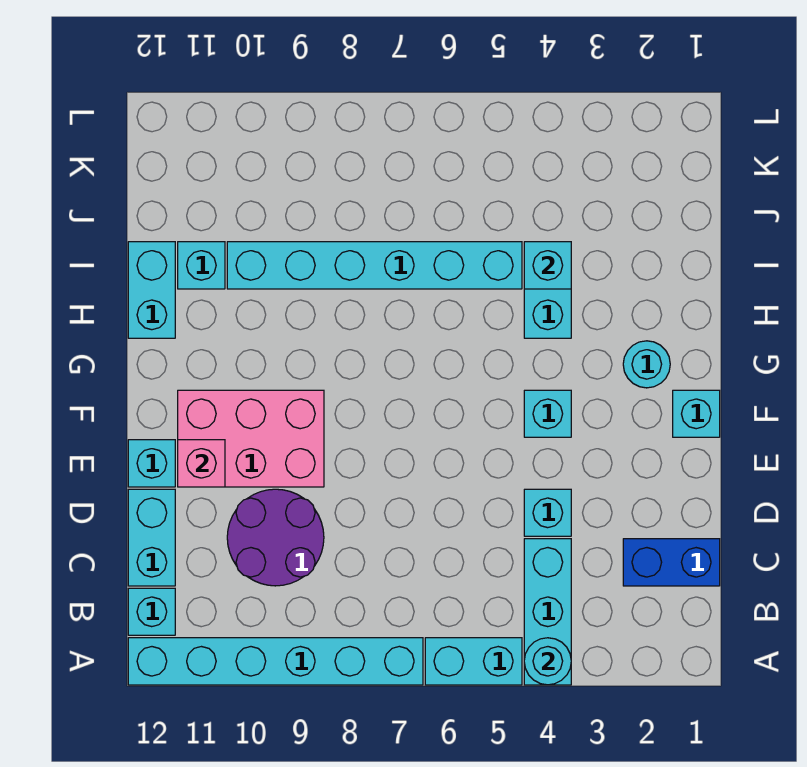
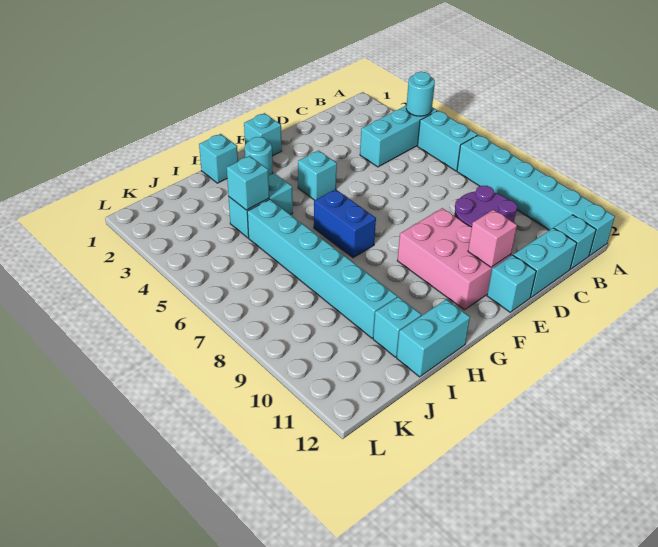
blue brick C1:C2 level 1 -> blue brick G6:G7 level 1
cyan brick D4 level 1 -> cyan brick H1 level 1

